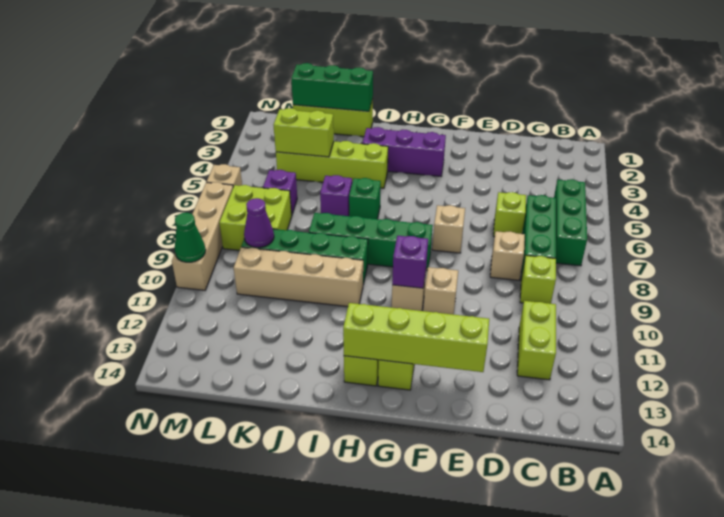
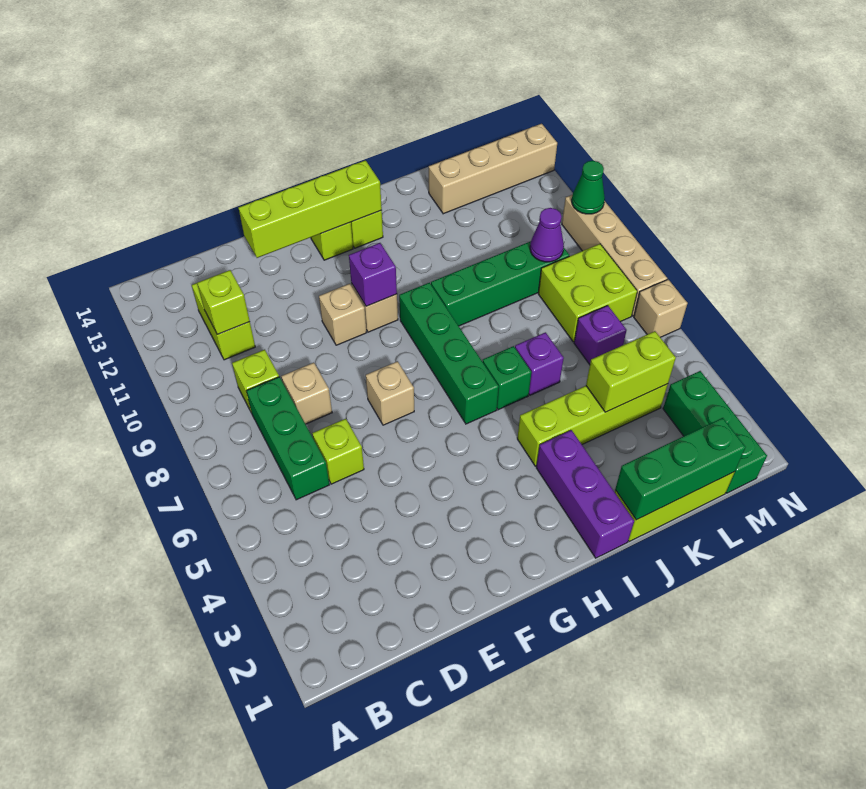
green brick B5:B7 level 1 -> green brick M1:M3 level 1
none -> lime brick C11 level 2
purple brick G3:I3 level 1 -> purple brick I1:I3 level 1
green brick G8:J8 level 1 -> green brick H6:H9 level 1
tan brick I10:L10 level 1 -> tan brick K13:N13 level 1

